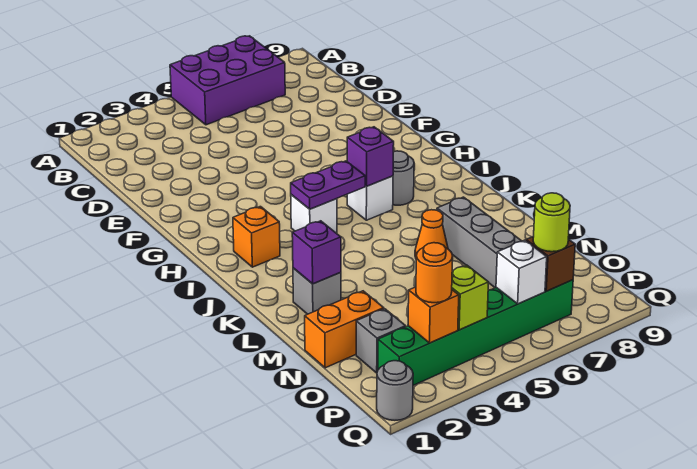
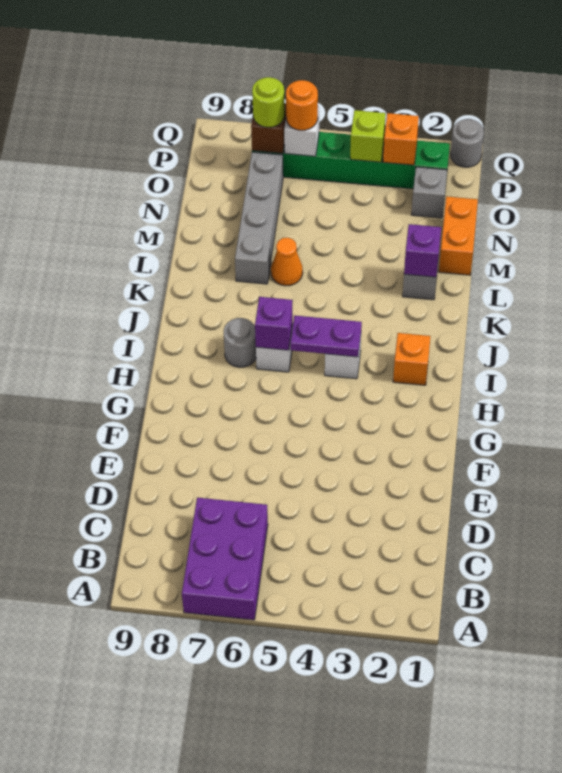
purple brick A5:B7 level 1 -> purple brick A6:C7 level 1
orange brick N1:N2 level 1 -> orange brick M1:N1 level 1
orange round brick P3 level 3 -> orange round brick P6 level 3

